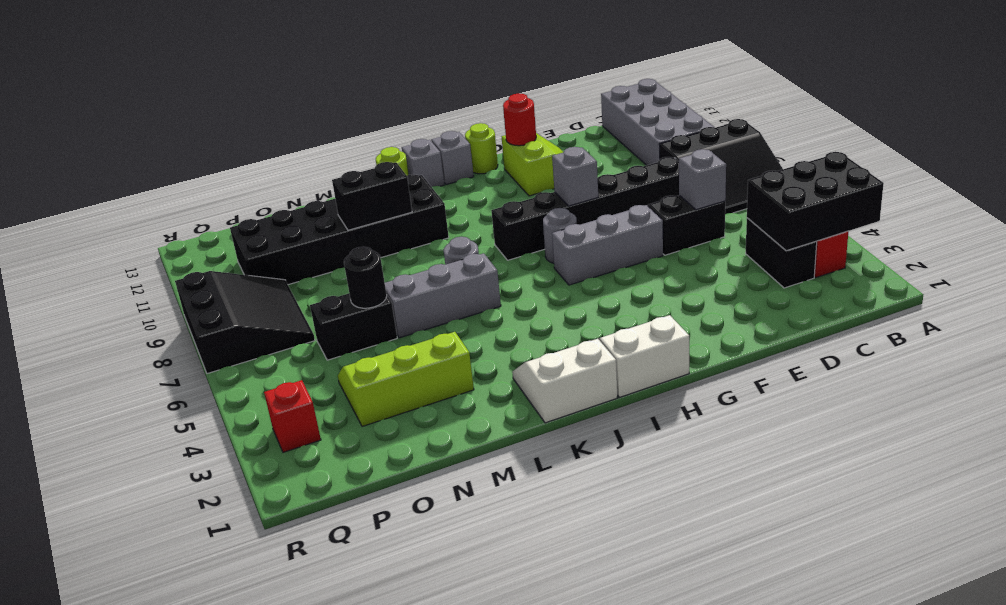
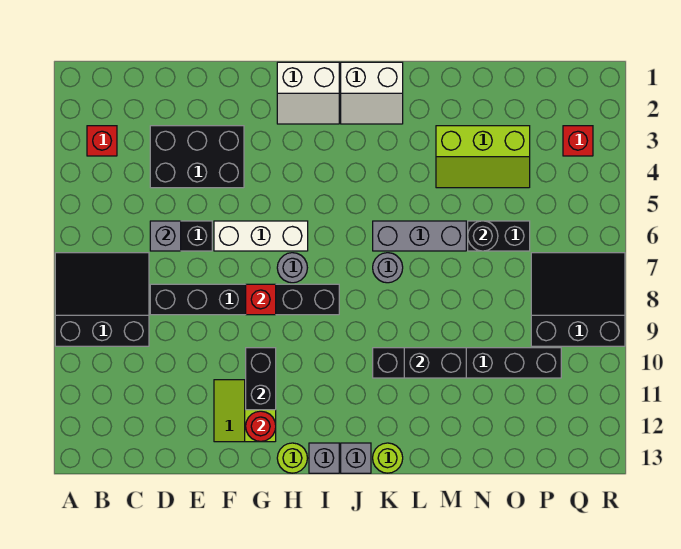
black brick A3:C4 level 2 -> black brick D3:F4 level 1
grey brick B10:C13 level 1 -> none
black brick C3:C4 level 1 -> black brick G10:G11 level 2
grey brick F6:H6 level 1 -> white brick F6:H6 level 1
grey brick G8 level 2 -> red brick G8 level 2
black brick K10:P11 level 1 -> black brick K10:P10 level 1
black slope P7:R9 level 1 top R -> black slope P7:R9 level 1 top 9

